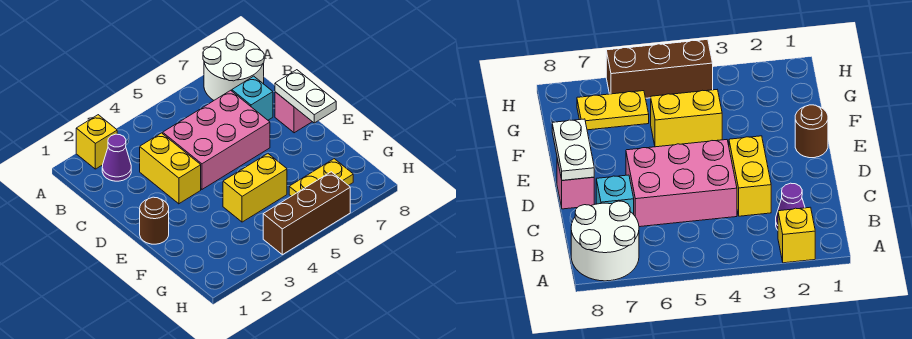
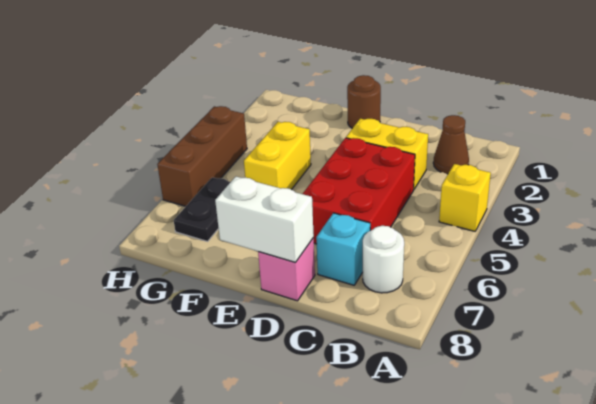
yellow brick A2 level 1 -> yellow brick A4 level 1
white round brick A7:B8 level 1 -> white round brick B7 level 1
purple cone B2 level 1 -> brown cone B2 level 1
pink brick C4:D6 level 1 -> red brick C4:D6 level 1
white plate D8:E8 level 2 -> white brick D8:E8 level 2
yellow plate G6:G7 level 1 -> black plate G6:G7 level 1

